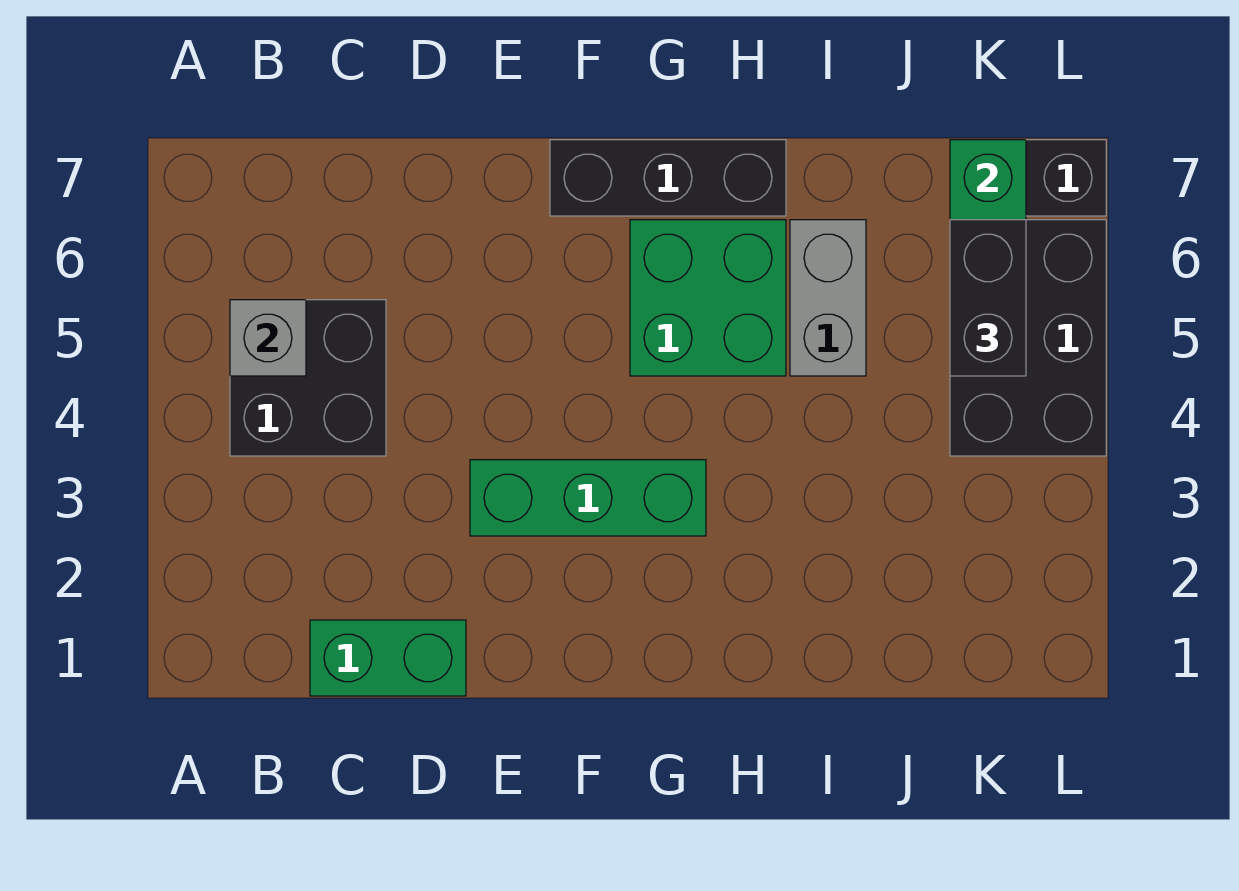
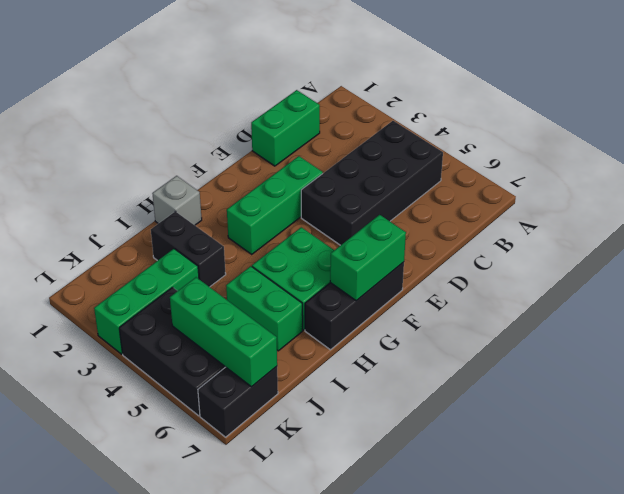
black brick B4:C5 level 1 -> black brick B4:E5 level 1
grey brick B5 level 2 -> grey brick H1 level 1
none -> green brick F7:G7 level 2
grey brick I5:I6 level 1 -> green brick I5:I6 level 1
none -> green brick J3:L3 level 1
black brick K5:K6 level 3 -> black brick I2:I3 level 1

